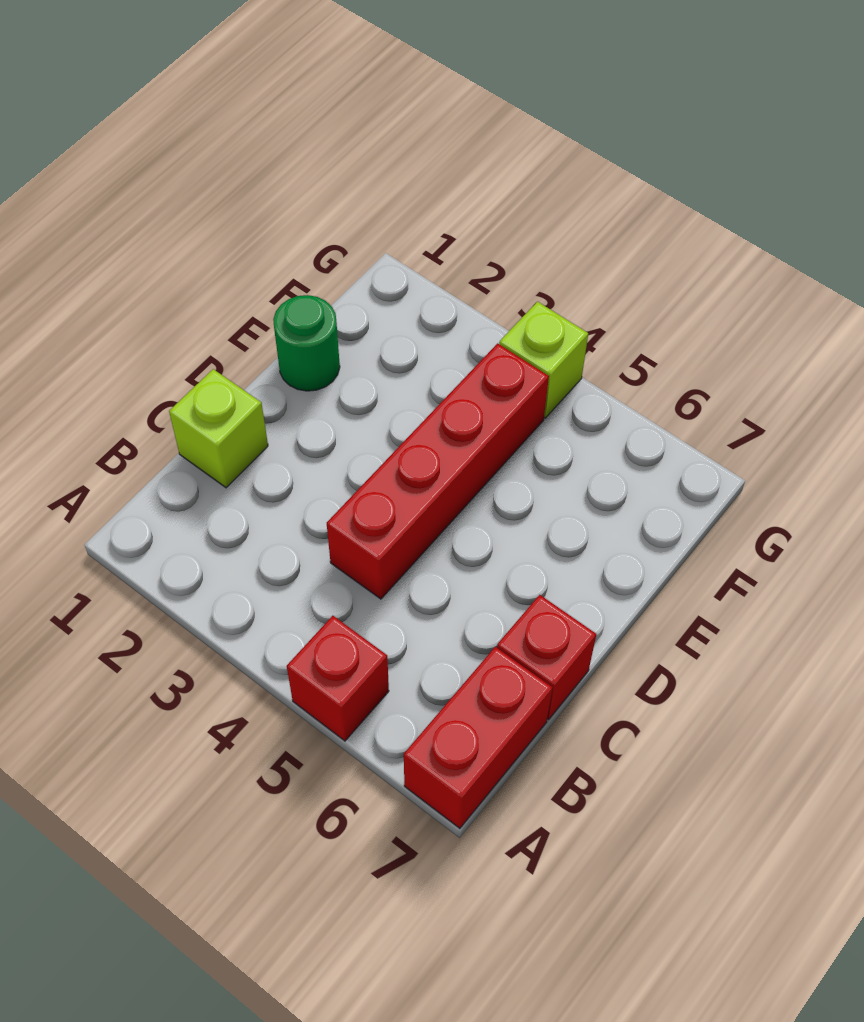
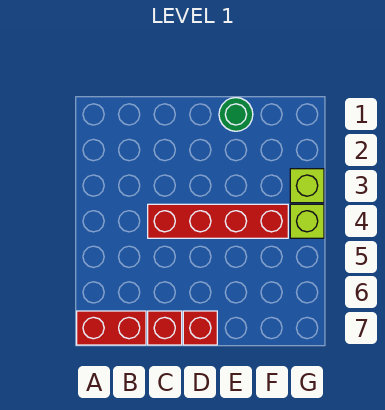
red brick A5 level 1 -> red brick D7 level 1
lime brick C1 level 1 -> lime brick G3 level 1

